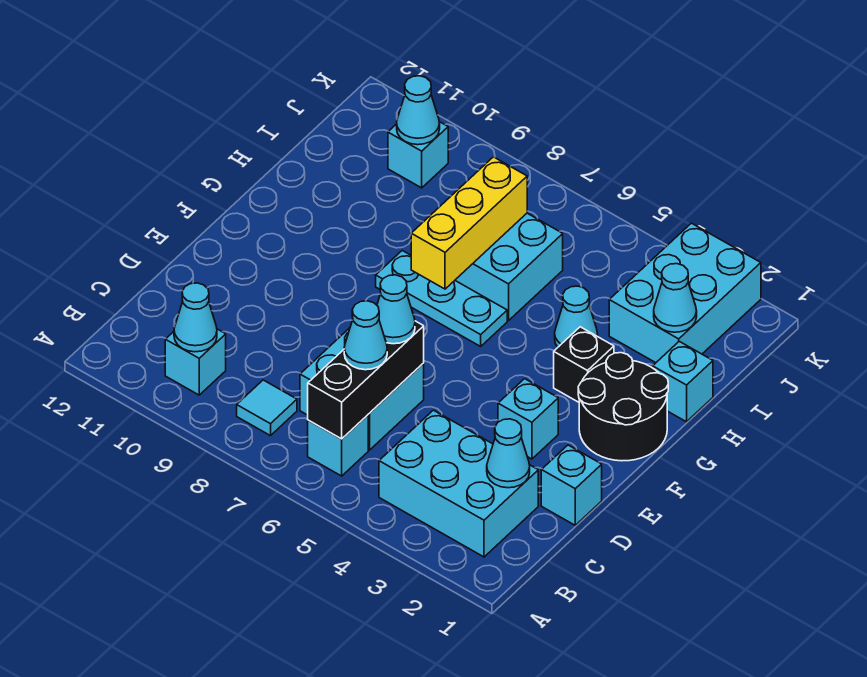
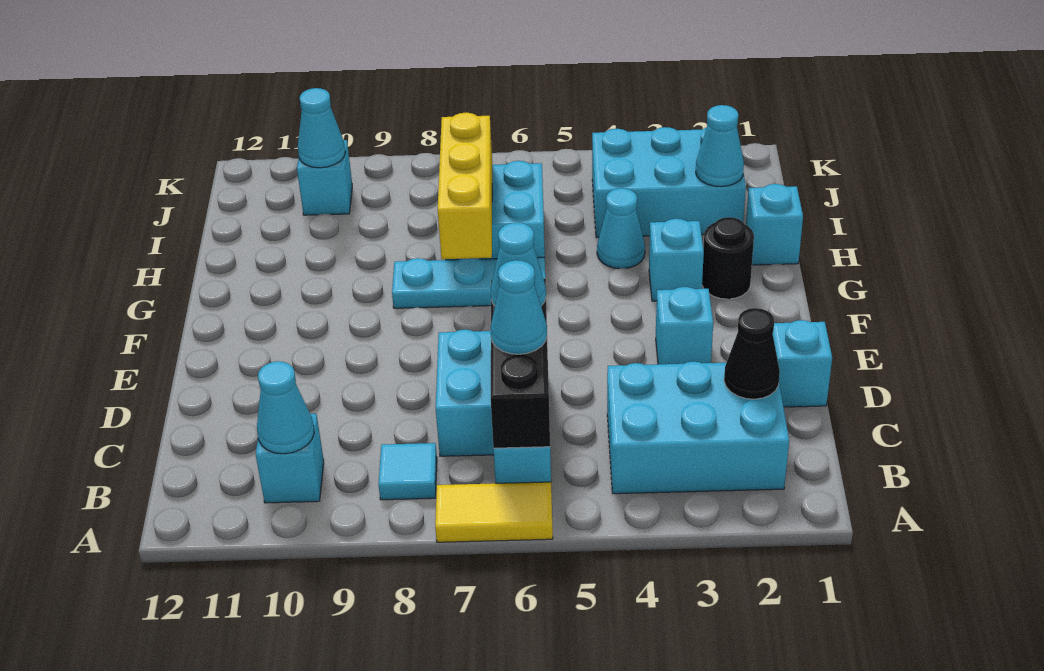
none -> yellow tile A6:A7 level 1
cyan cone C2 level 2 -> black cone C2 level 2
black round brick F1:G2 level 1 -> black round brick G2 level 1
black brick G3 level 1 -> cyan brick G3 level 1
cyan brick I2:K3 level 1 -> cyan brick I2:J4 level 1

